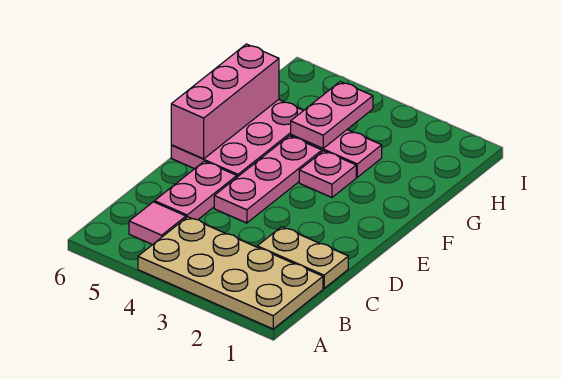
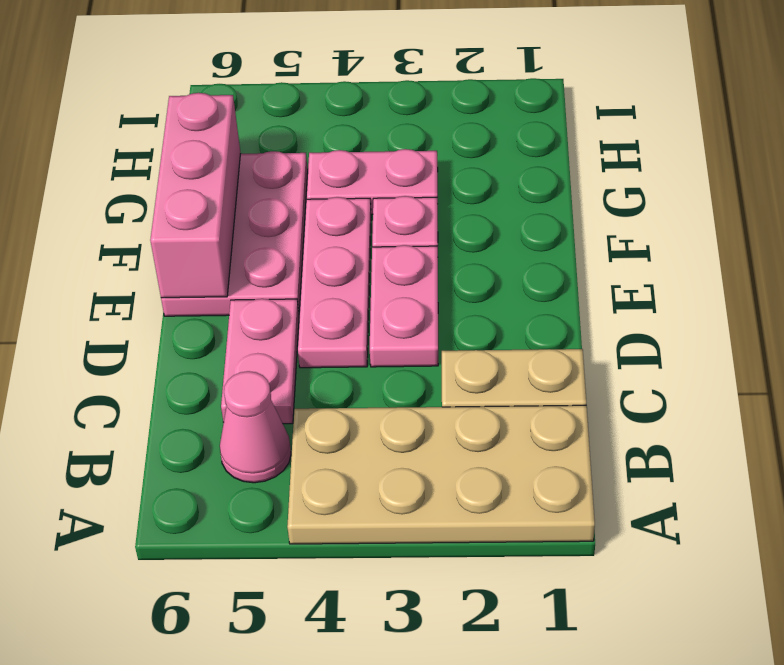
pink tile B5 level 1 -> pink cone B5 level 1
pink plate G4:H4 level 2 -> pink plate D3:E3 level 1

